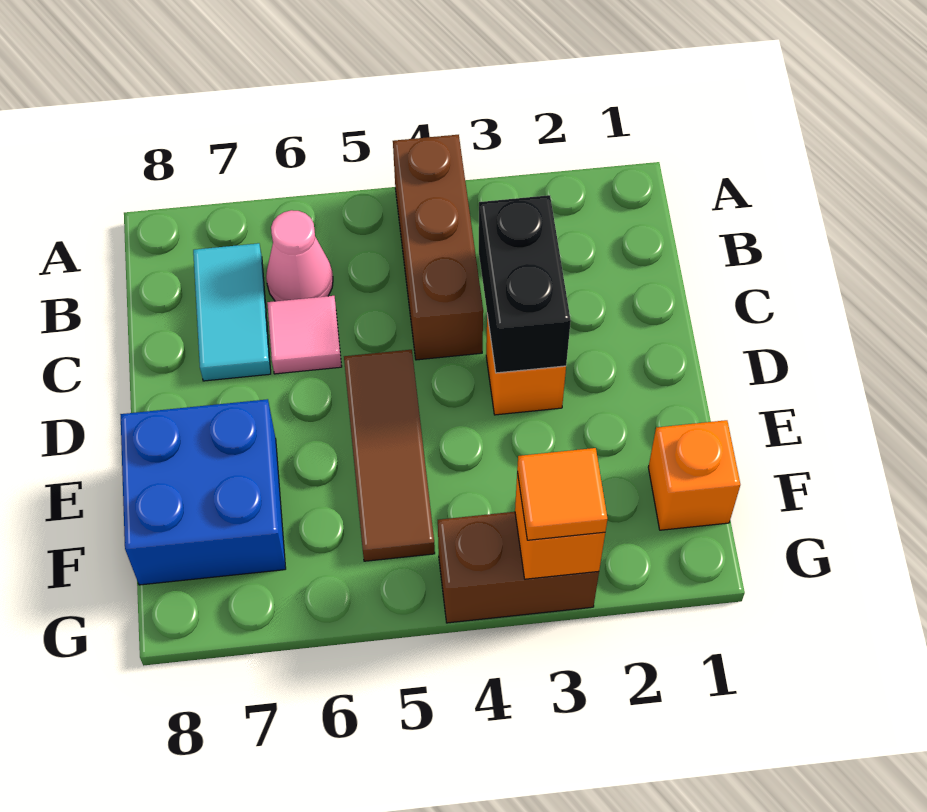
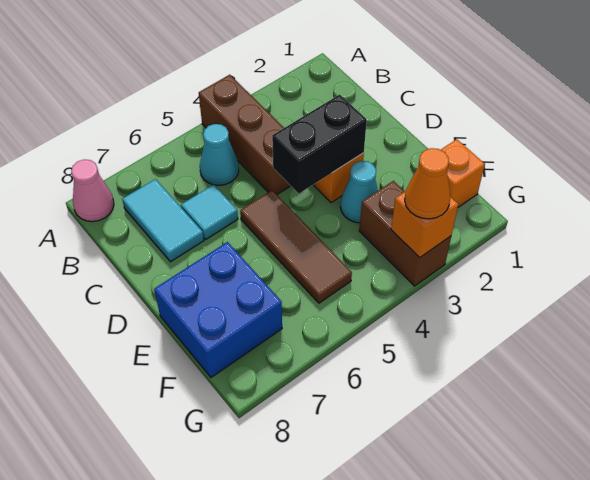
none -> cyan cone B5 level 1
pink cone B6 level 1 -> pink cone A8 level 1
black brick C3:D3 level 2 -> black brick D3:D4 level 2
pink tile C6 level 1 -> cyan tile C6 level 1
none -> cyan cone E3 level 1
brown brick G3:G4 level 1 -> brown brick F3:G3 level 1
orange tile G3 level 3 -> orange cone G3 level 3

